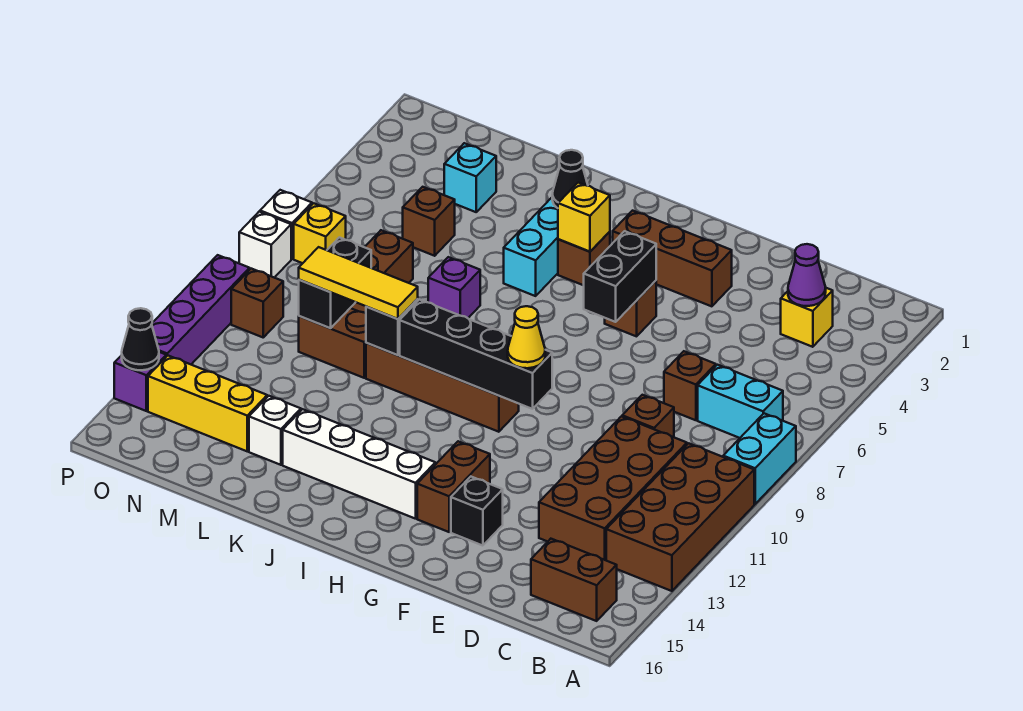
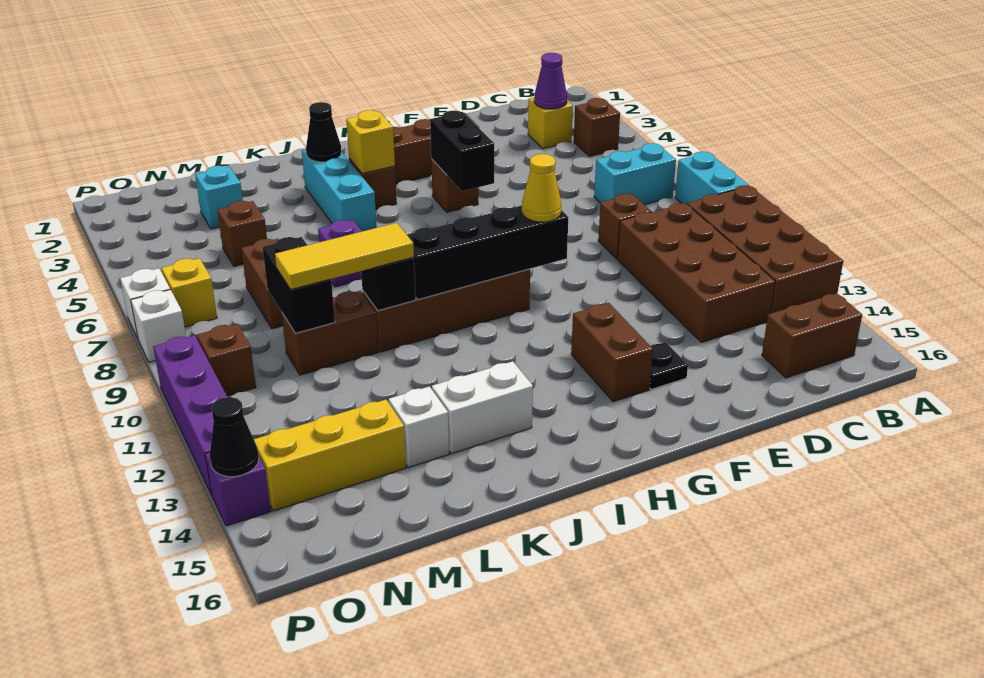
brown brick D7 level 1 -> brown brick B4 level 1
black brick F14 level 1 -> black plate F14 level 1
white brick H14:K14 level 1 -> white brick J14:K14 level 1

